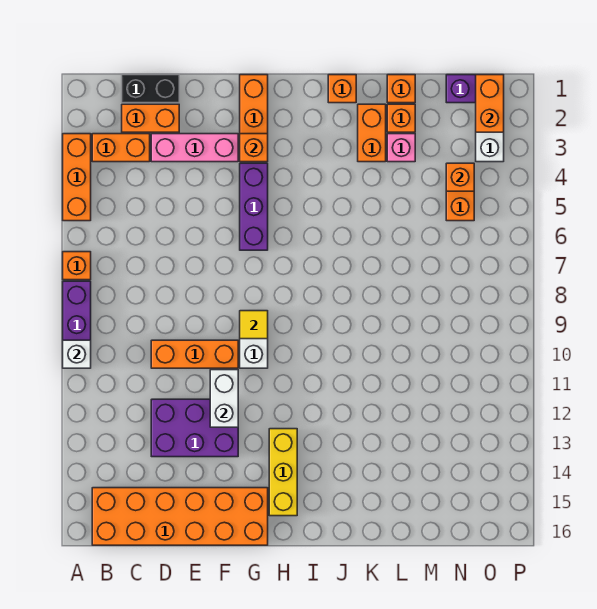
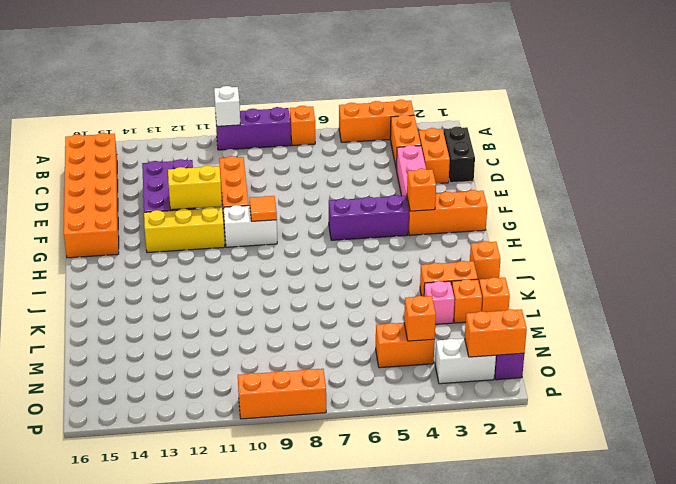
white brick F11:F12 level 2 -> yellow brick F11:F12 level 2
yellow tile G9 level 2 -> orange tile G9 level 2
yellow brick H13:H15 level 1 -> yellow brick G11:G13 level 1
none -> orange brick P8:P10 level 1

